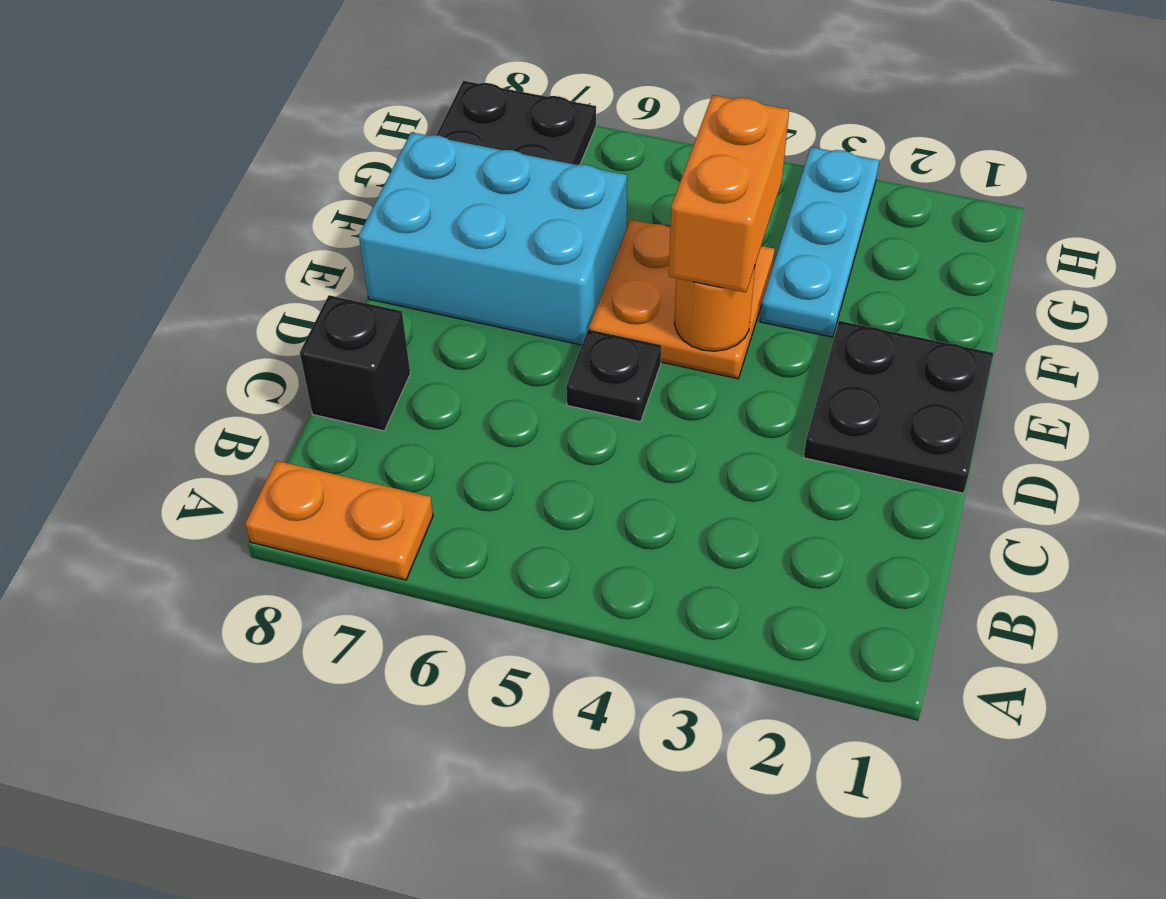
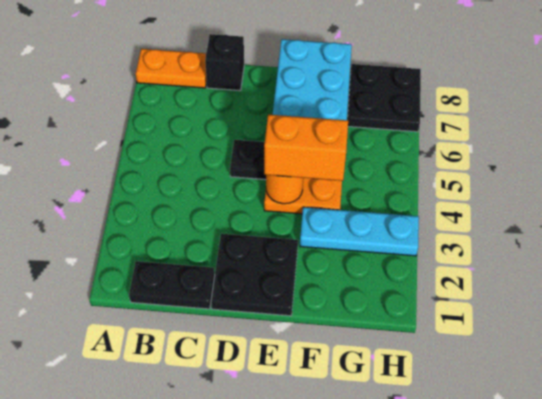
orange plate A7:A8 level 1 -> orange plate A8:B8 level 1
none -> black plate B1:C1 level 1

